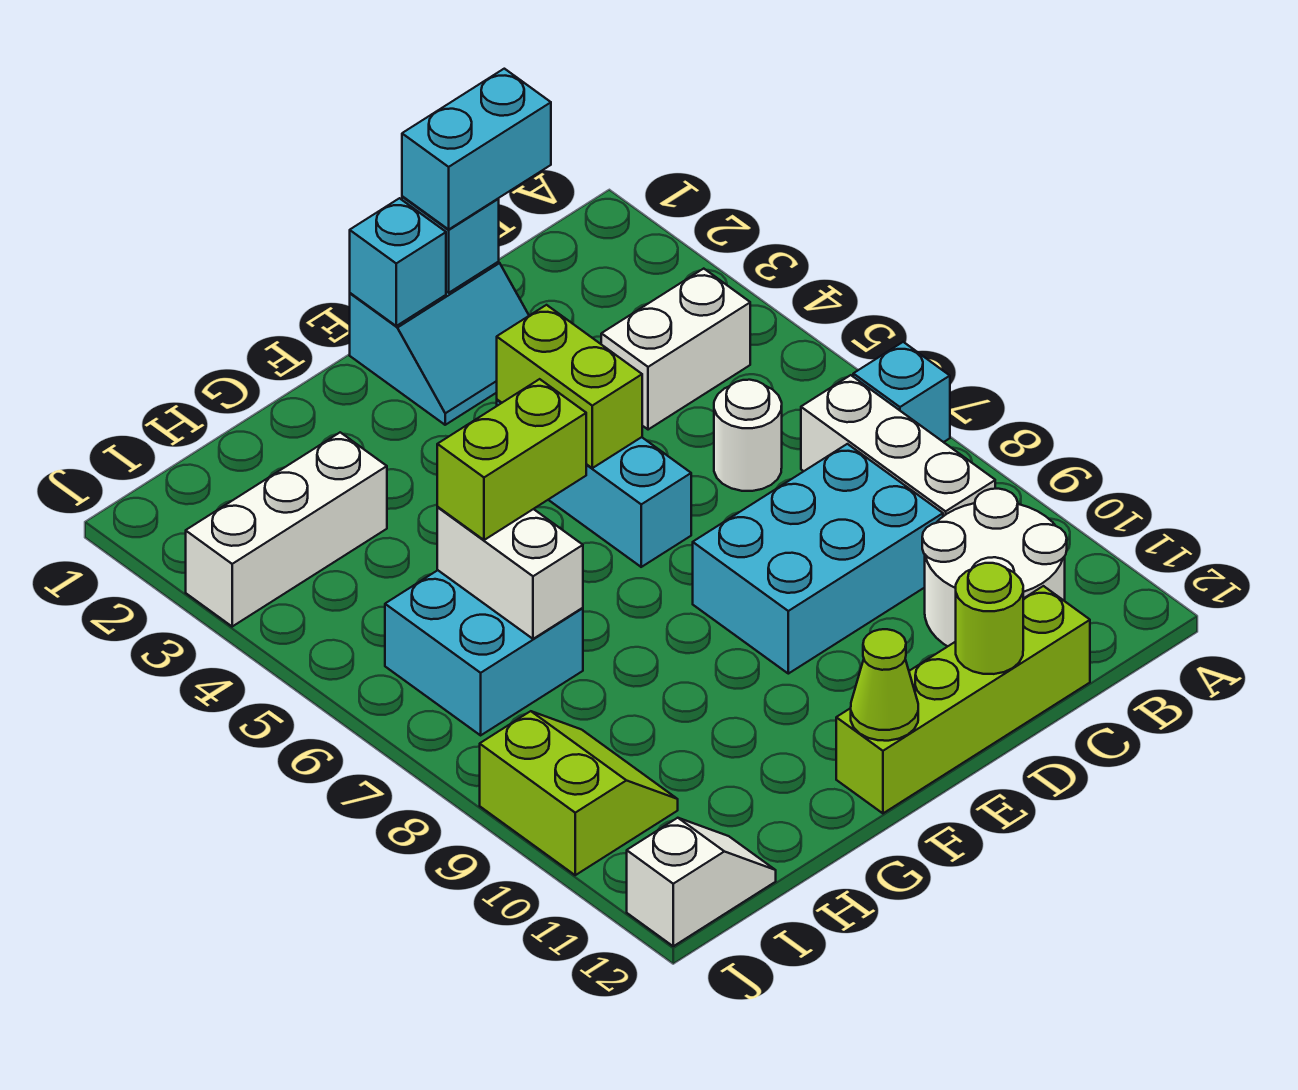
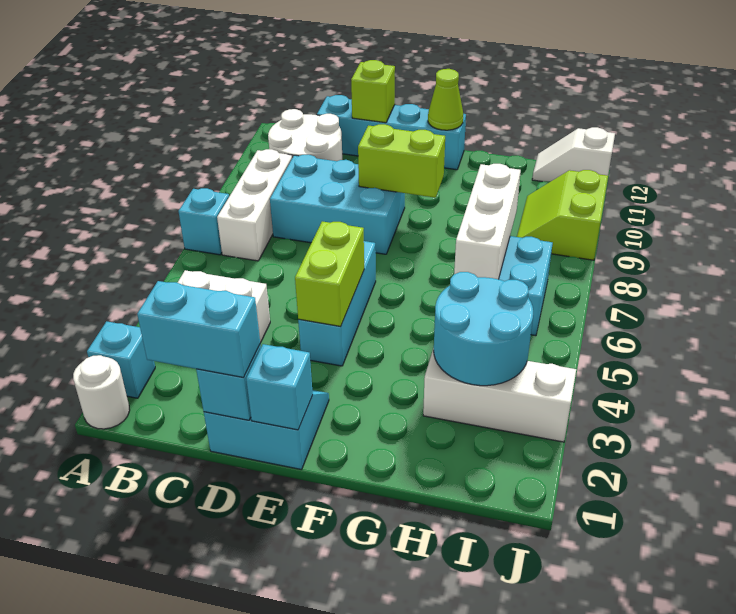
none -> cyan brick A2 level 1
white round brick C6 level 1 -> white round brick A1 level 1
lime brick C12:F12 level 1 -> cyan brick C12:F12 level 1
lime round brick D12 level 2 -> lime brick D12 level 2
lime brick G6:H6 level 3 -> lime brick E9:F9 level 2
none -> cyan round brick H3:I4 level 2
white brick H6:H7 level 2 -> white brick H6:H8 level 2

